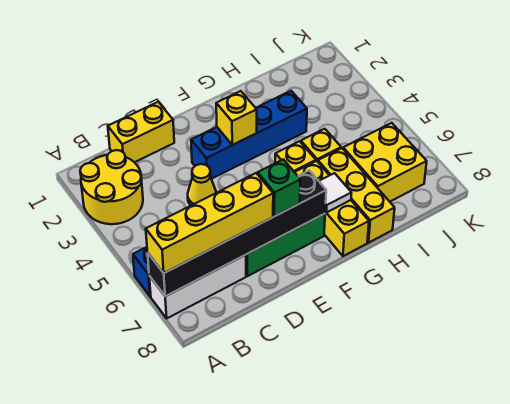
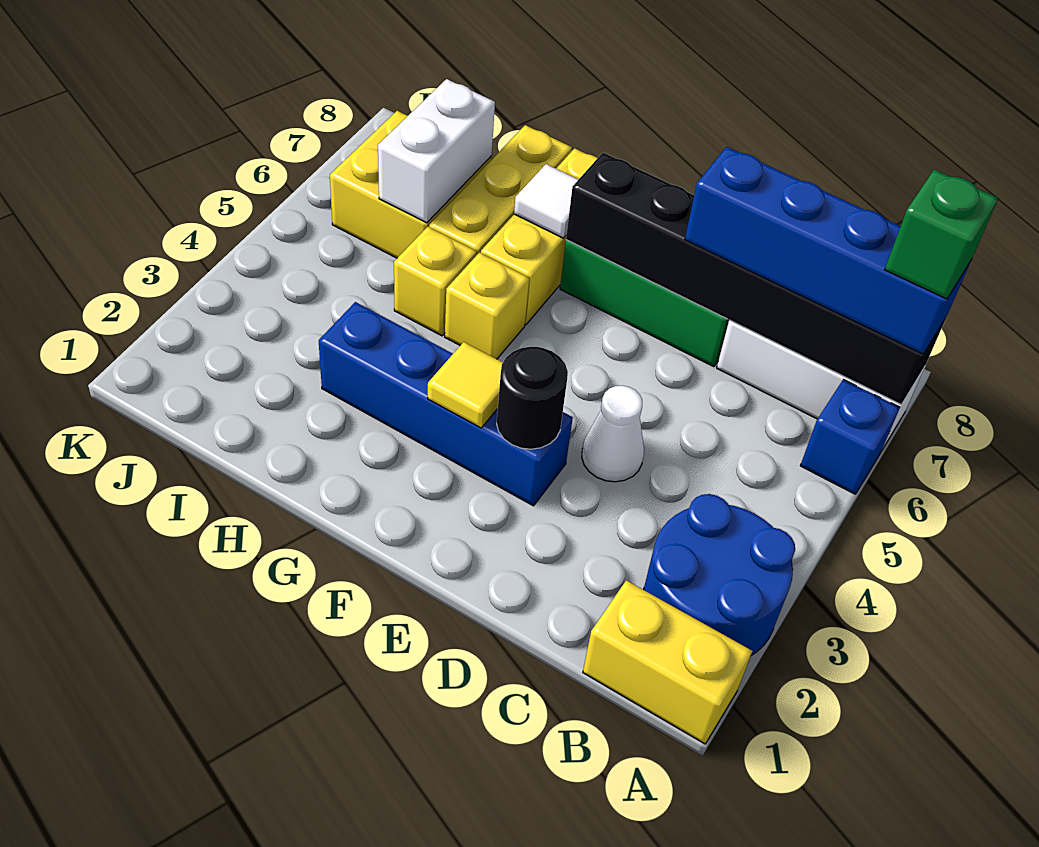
yellow round brick A2:B3 level 1 -> blue round brick A2:B3 level 1
yellow brick A7:D7 level 3 -> blue brick A7:D7 level 3
yellow brick C1:D1 level 1 -> yellow brick A1:B1 level 1
yellow cone D4 level 1 -> white cone D4 level 1
none -> black round brick E3 level 2
green brick E7 level 3 -> green brick A7 level 4
yellow brick F3 level 2 -> yellow tile F3 level 2
none -> white brick I6:I7 level 2

